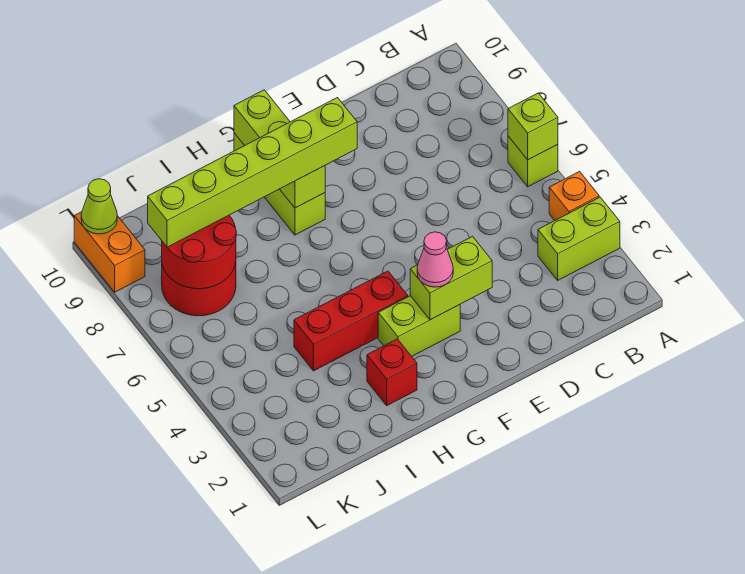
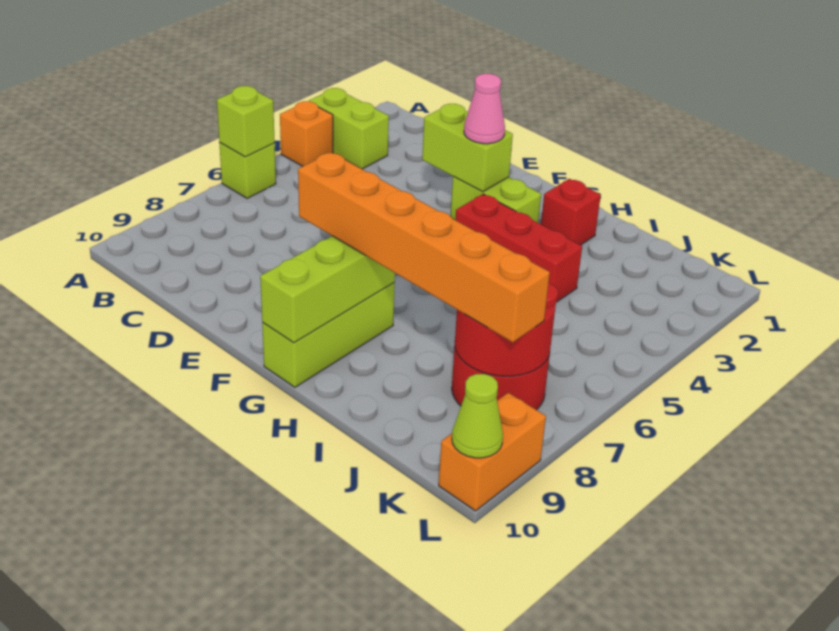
lime brick F8:K8 level 3 -> orange brick F8:K8 level 3

